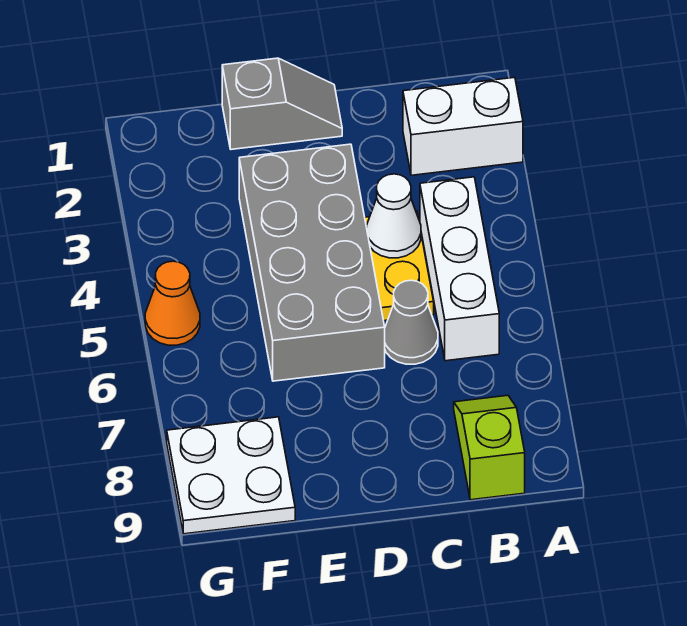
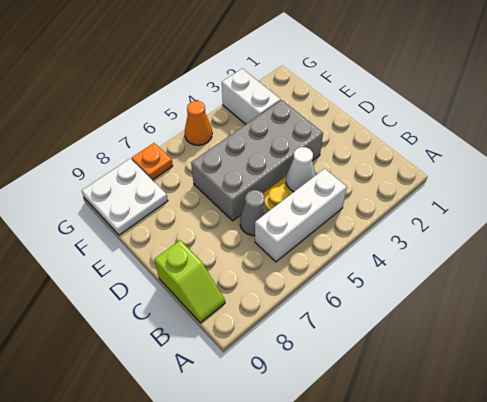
white brick A2:B2 level 1 -> white brick F3:G3 level 1
lime slope B8:B9 level 1 top 9 -> lime slope B9:C9 level 1 top C
grey slope D1:E1 level 1 top E -> none
none -> orange plate G7 level 1

